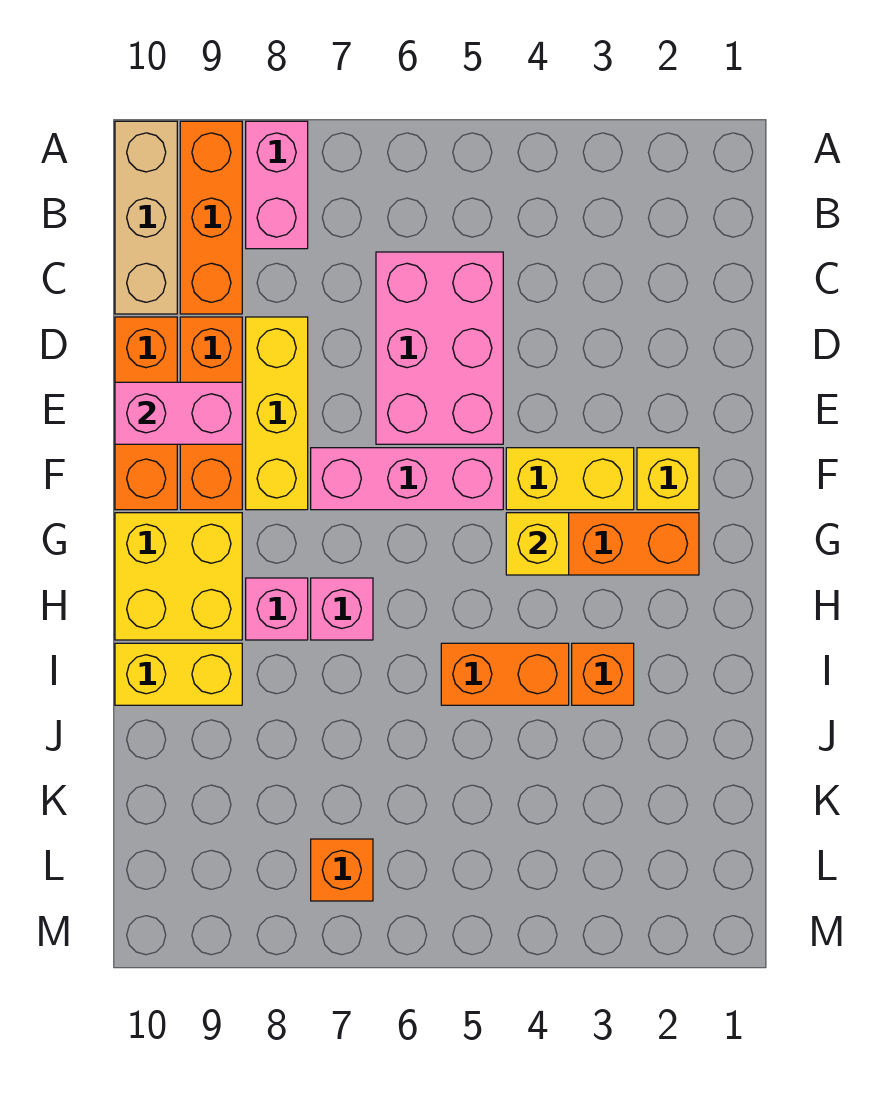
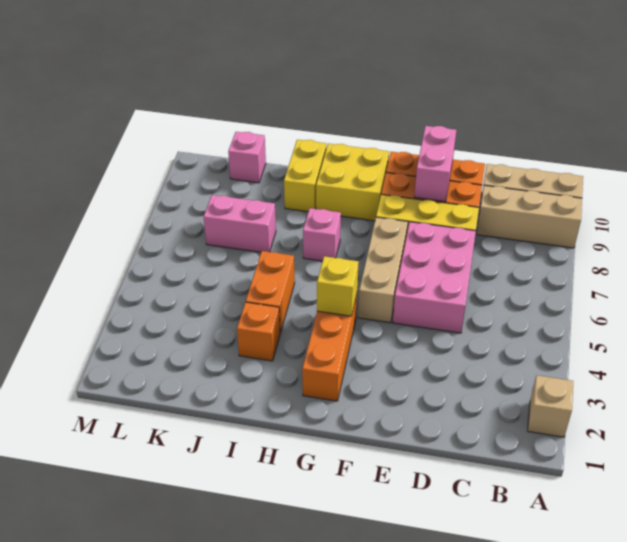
none -> tan brick A2 level 1
pink brick A8:B8 level 1 -> pink brick J7:K7 level 1
orange brick A9:C9 level 1 -> tan brick A9:C9 level 1
pink brick C5:E6 level 1 -> pink brick D5:E7 level 1
yellow brick F2 level 1 -> none
yellow brick F3:F4 level 1 -> none
pink brick F5:F7 level 1 -> tan brick F5:F7 level 1
pink brick H8 level 1 -> pink brick K10 level 1
orange brick L7 level 1 -> none

